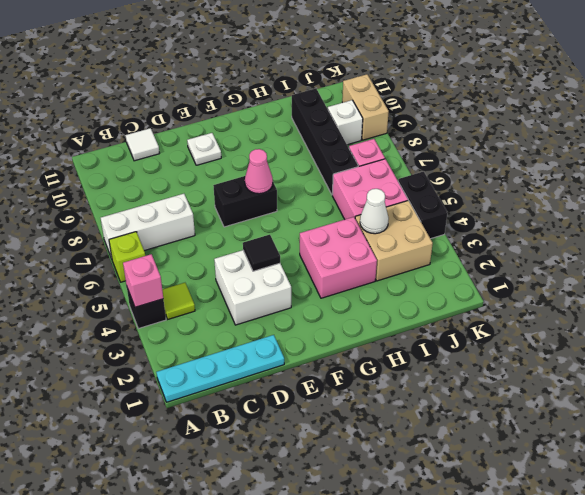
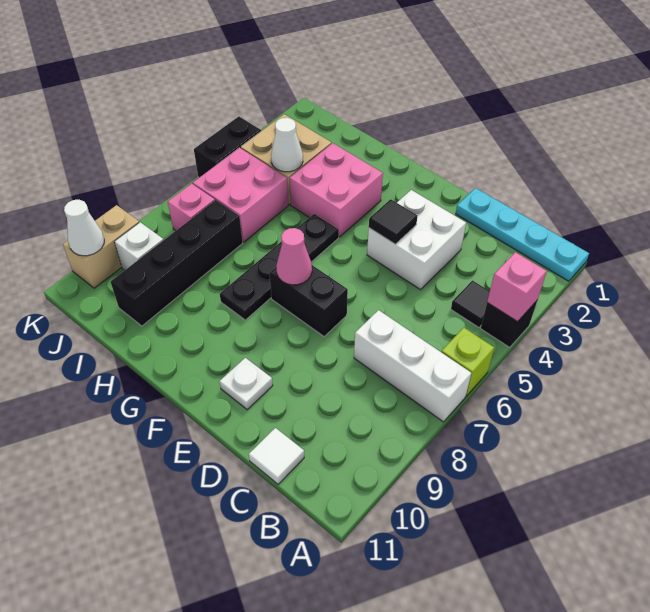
lime tile B4 level 1 -> black tile B4 level 1
none -> black plate G5:G8 level 1
none -> white cone K10 level 2

